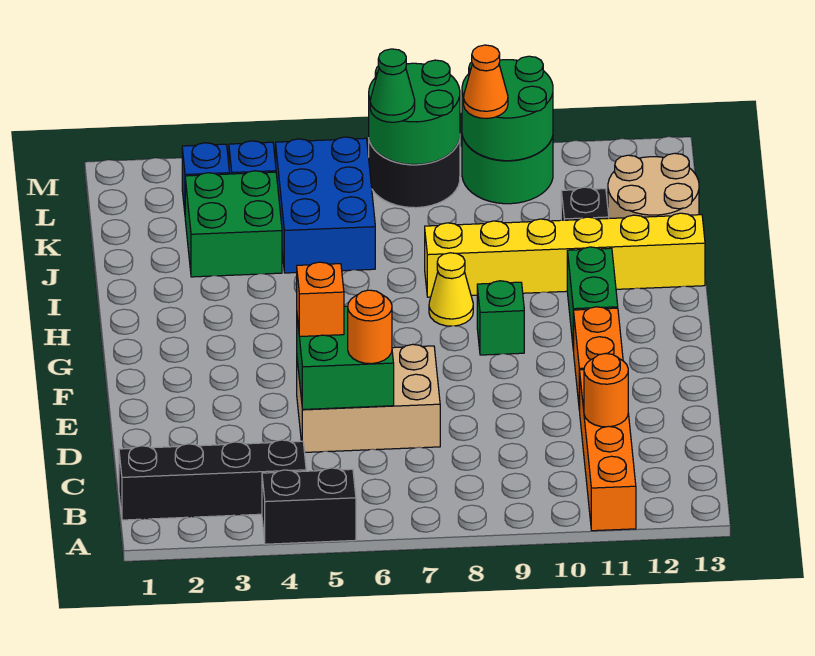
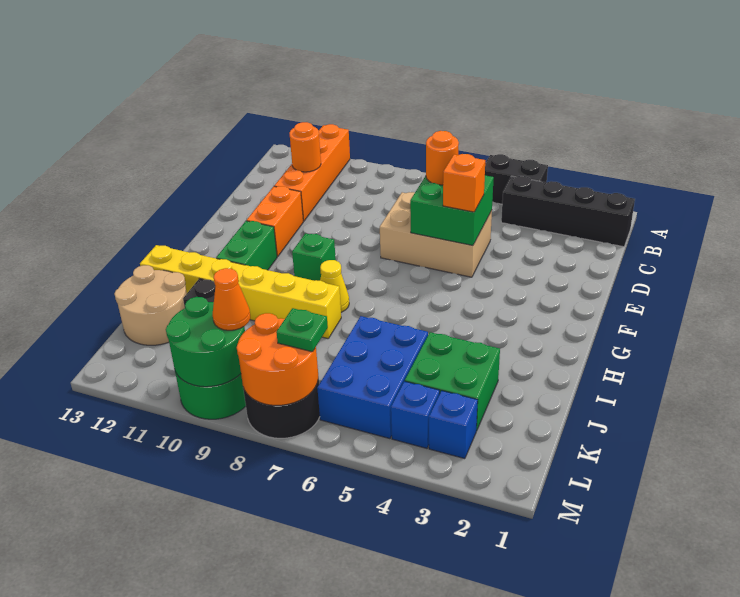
green round brick L7:M8 level 2 -> orange round brick L7:M8 level 2
green cone L7 level 3 -> green plate L7 level 3

